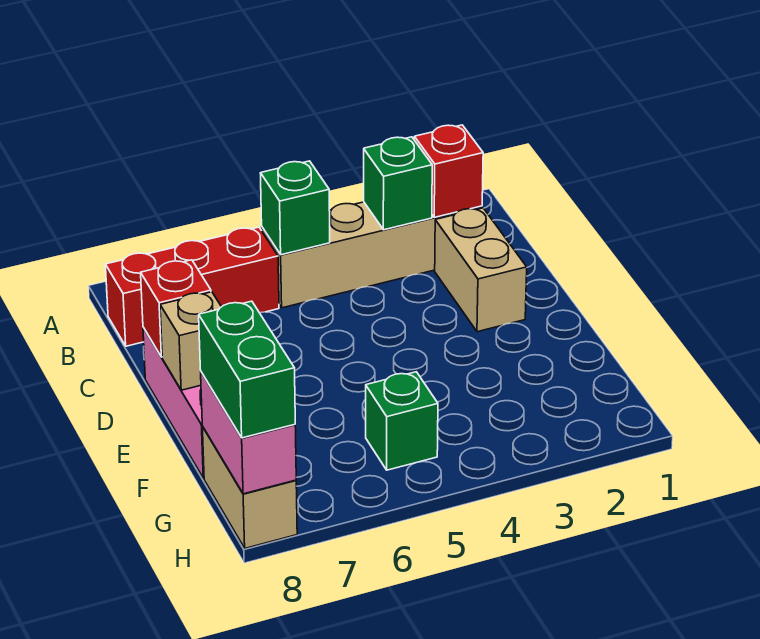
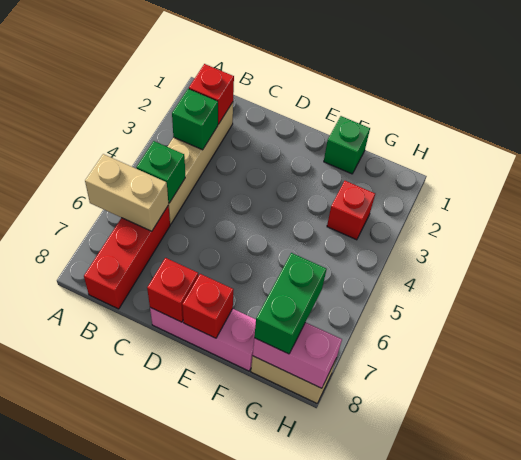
tan brick C2:D2 level 1 -> tan brick A6:B6 level 2
tan brick E8 level 2 -> red brick E8 level 2
none -> red brick G3 level 1
green brick G5 level 1 -> green brick F1 level 1
green brick G8:H8 level 3 -> green brick G7:G8 level 3

